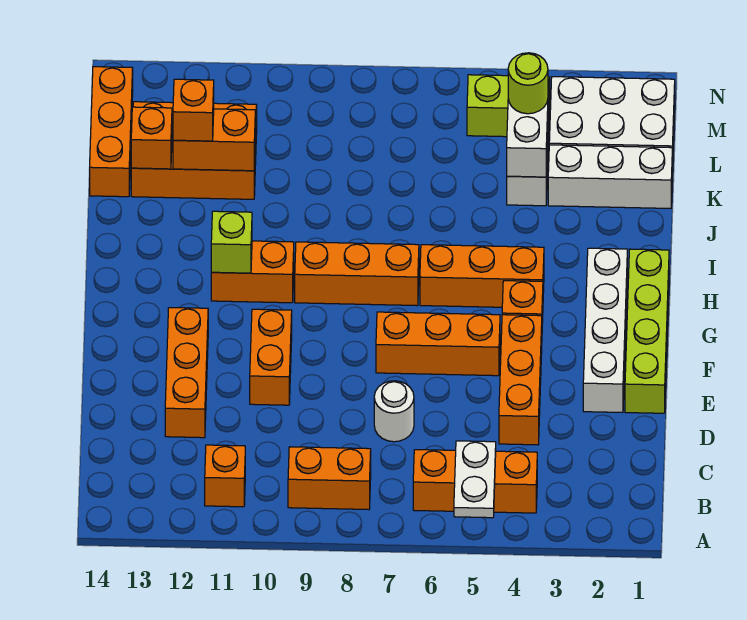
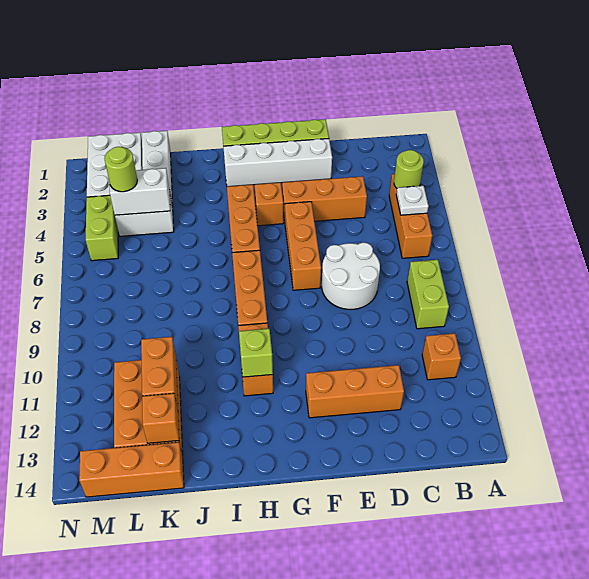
white plate A5:B5 level 2 -> white plate B5 level 2
none -> lime round brick B4 level 2
orange brick B8:B9 level 1 -> lime brick B8:B9 level 1
white round brick D7 level 1 -> white round brick D7:E8 level 1
orange brick E10:F10 level 1 -> none
orange brick K12 level 3 -> none

